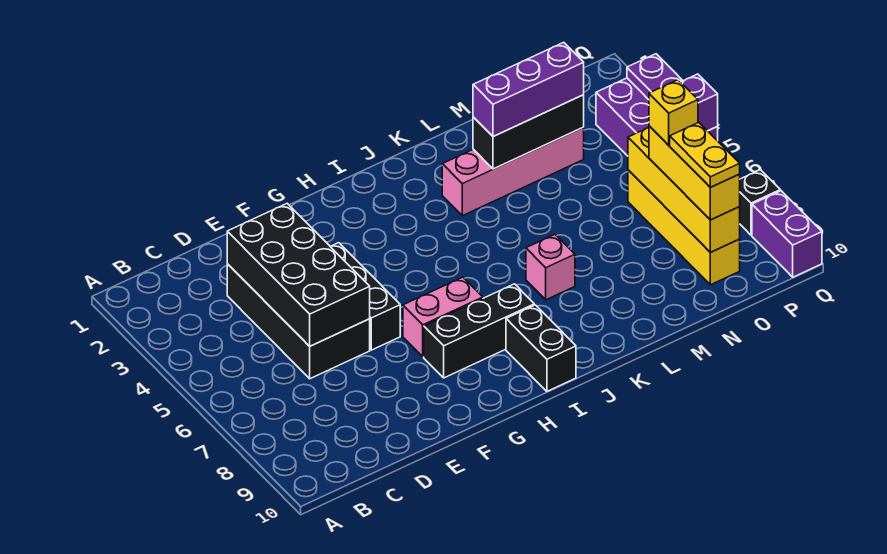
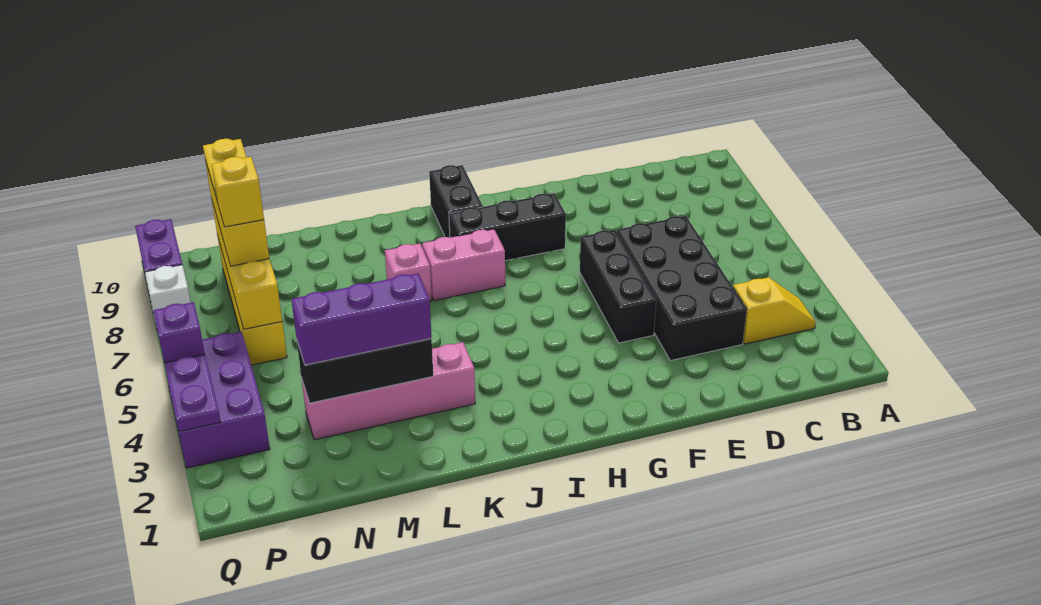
none -> yellow slope B3:C3 level 1 top C
black brick D3:E6 level 2 -> none
pink brick G7:H7 level 1 -> pink brick I7:J7 level 1
black brick Q8 level 1 -> white brick Q8 level 1

